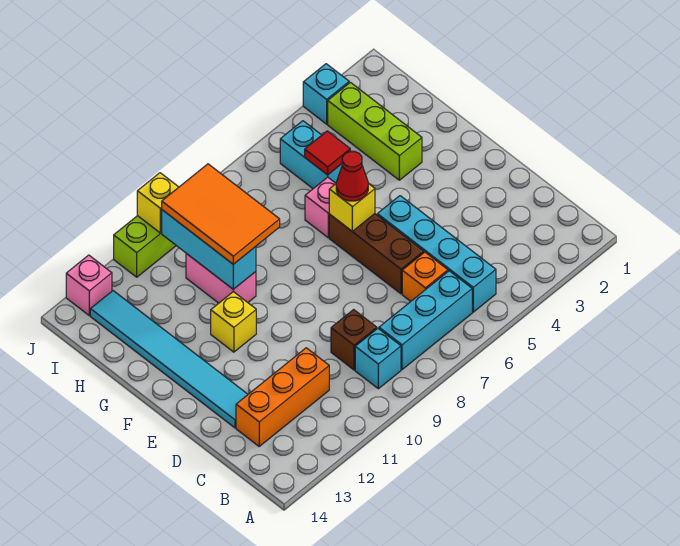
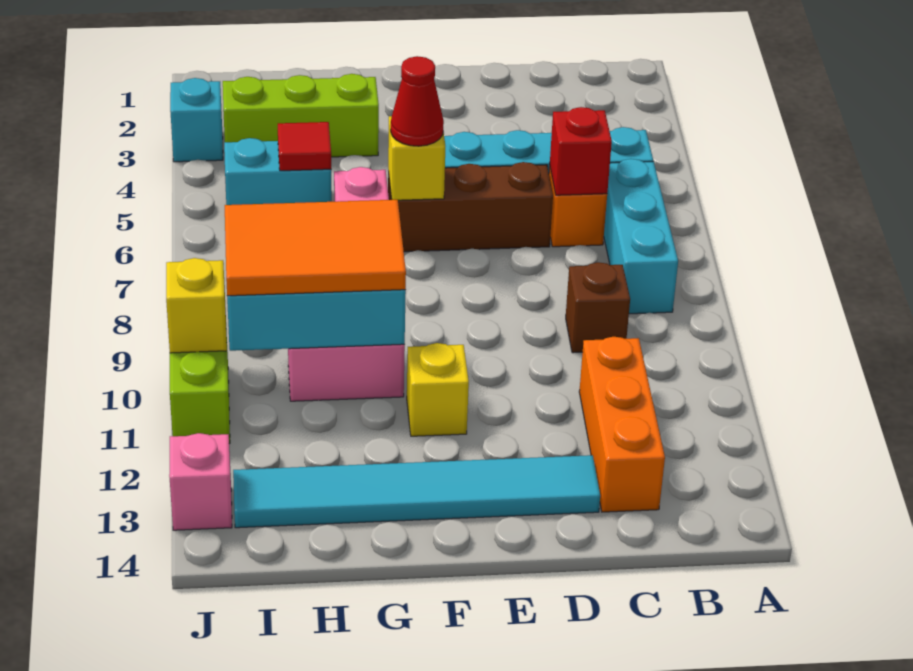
cyan brick B9 level 1 -> none
none -> red brick C6 level 2

